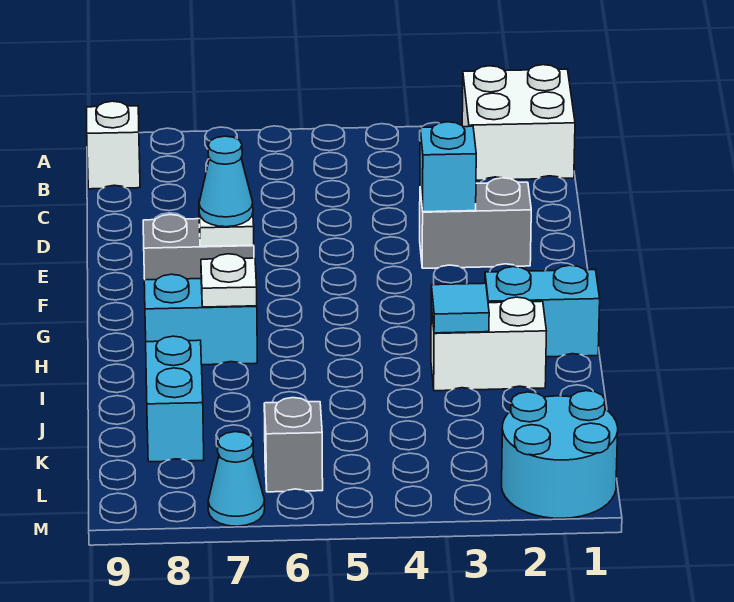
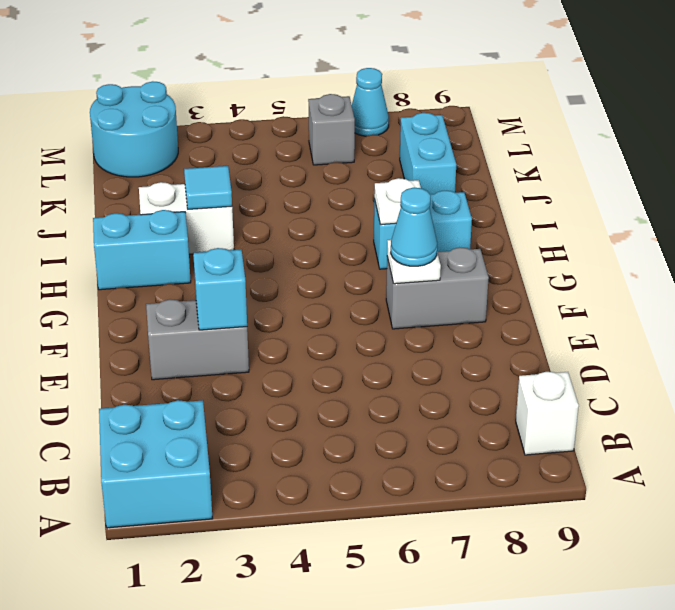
white brick A1:B2 level 1 -> cyan brick A1:B2 level 1

